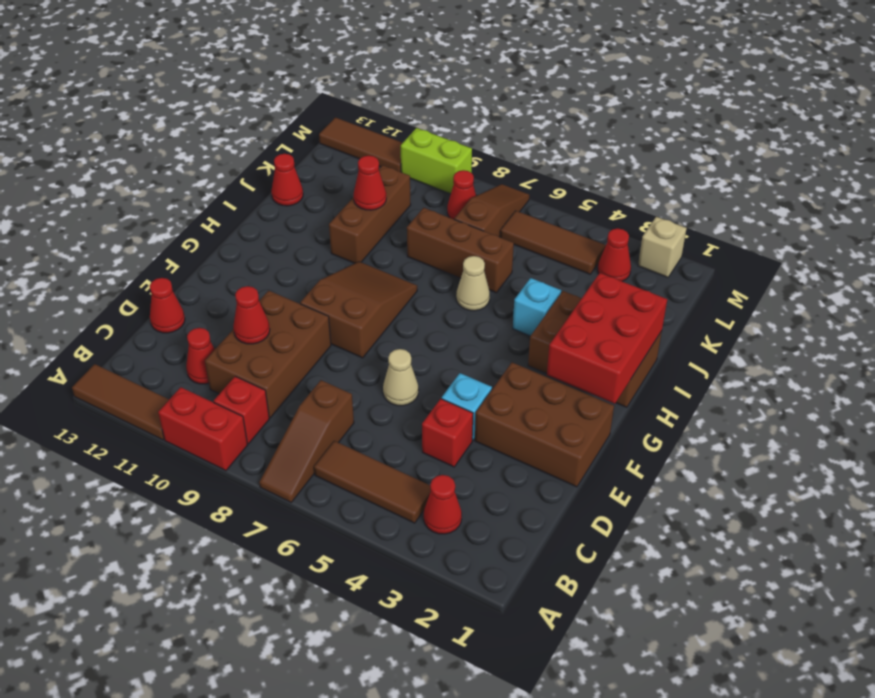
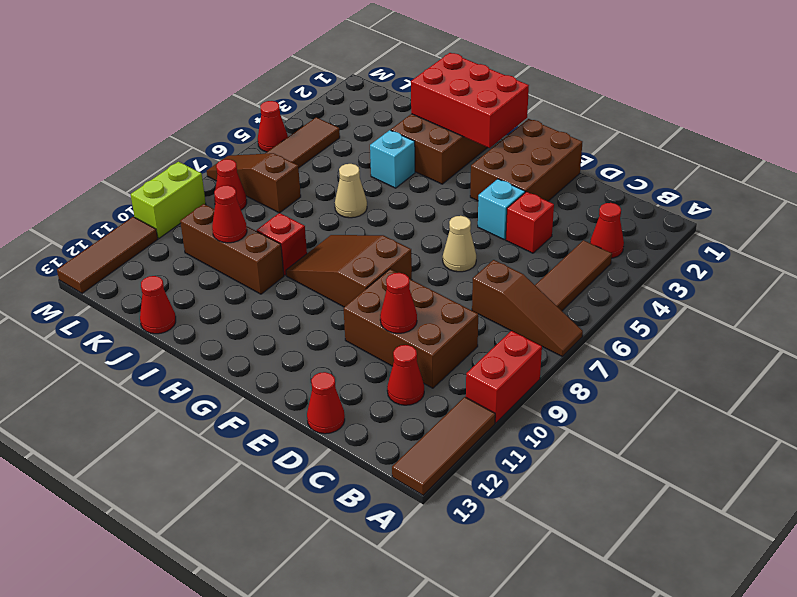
red brick B9 level 1 -> red brick I9 level 1
brown brick J6:J8 level 1 -> none
red cone L3 level 1 -> red cone M5 level 1
tan brick M2 level 1 -> none

